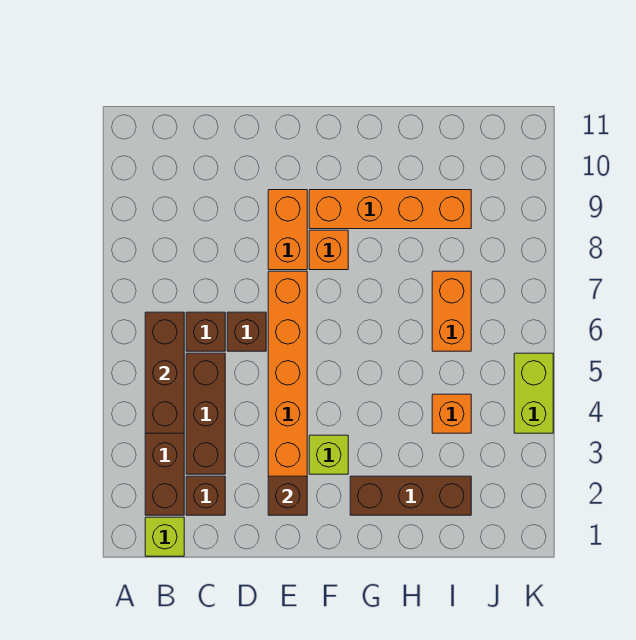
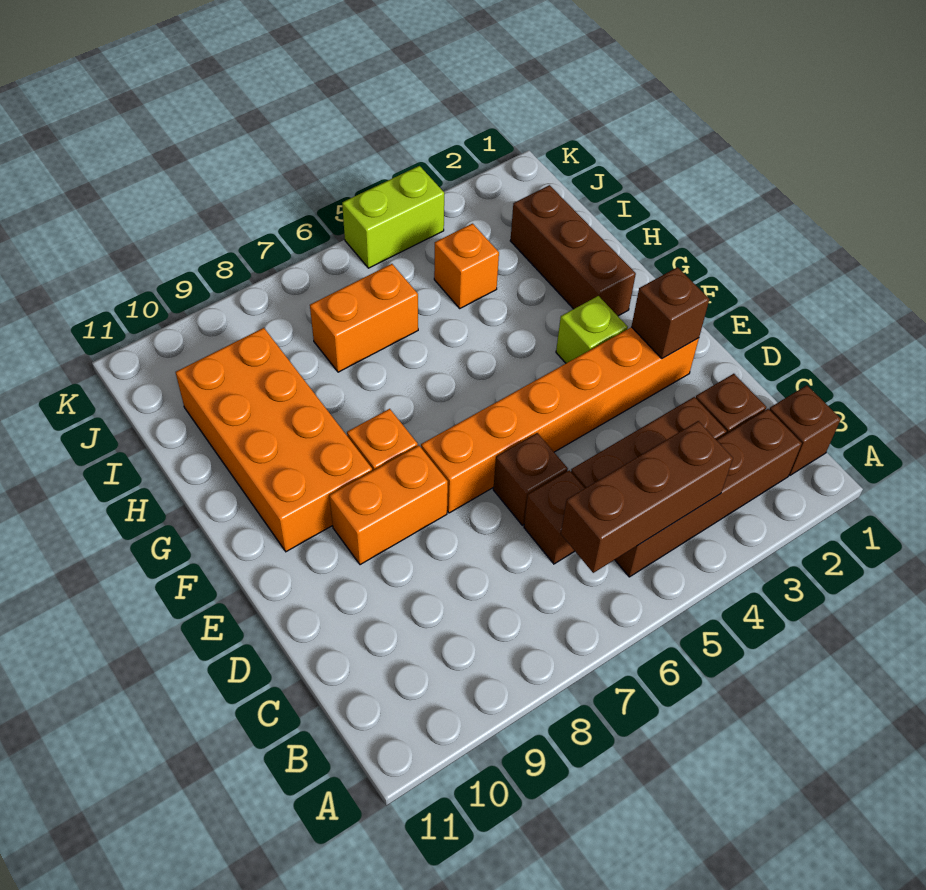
lime brick B1 level 1 -> brown brick B1 level 1
orange brick F9:I9 level 1 -> orange brick F9:I10 level 1

